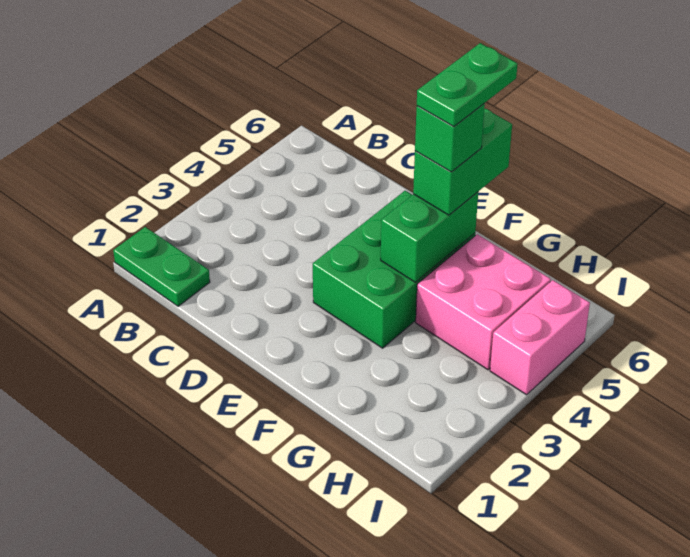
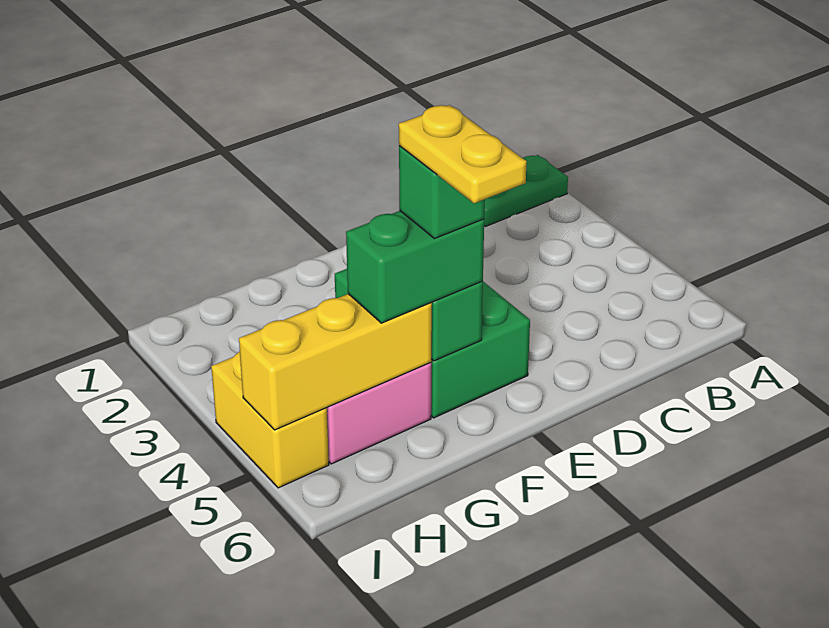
green brick F5:F6 level 3 -> green brick F5:G5 level 3
green plate F5:F6 level 5 -> yellow plate F5:F6 level 5
none -> yellow brick G5:I5 level 2
pink brick I4:I5 level 1 -> yellow brick I4:I5 level 1

